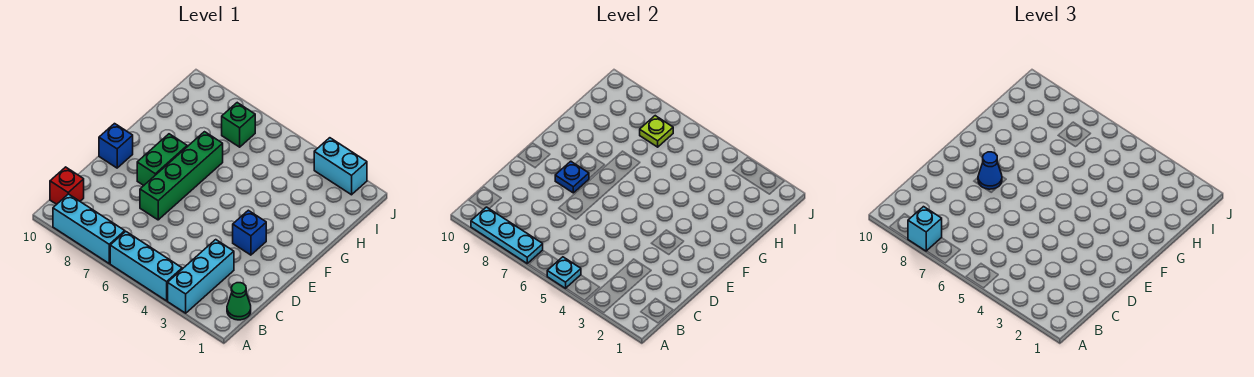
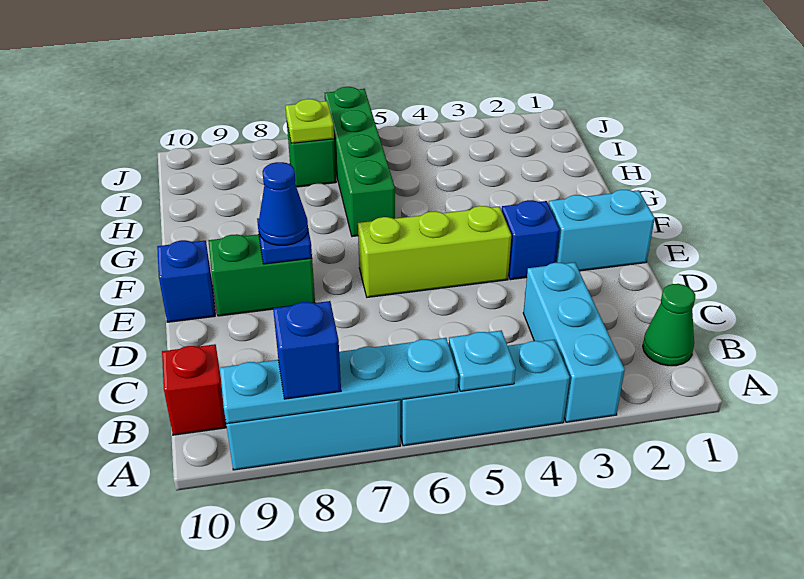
cyan plate A7:A9 level 2 -> cyan plate A6:A9 level 2
cyan brick A8 level 3 -> blue brick A8 level 3
green brick D7:G7 level 1 -> green brick G6:J6 level 1
none -> lime brick E4:E6 level 1
green brick E8:F8 level 1 -> green brick E8:E9 level 1
cyan brick J2:J3 level 1 -> cyan brick E1:E2 level 1

